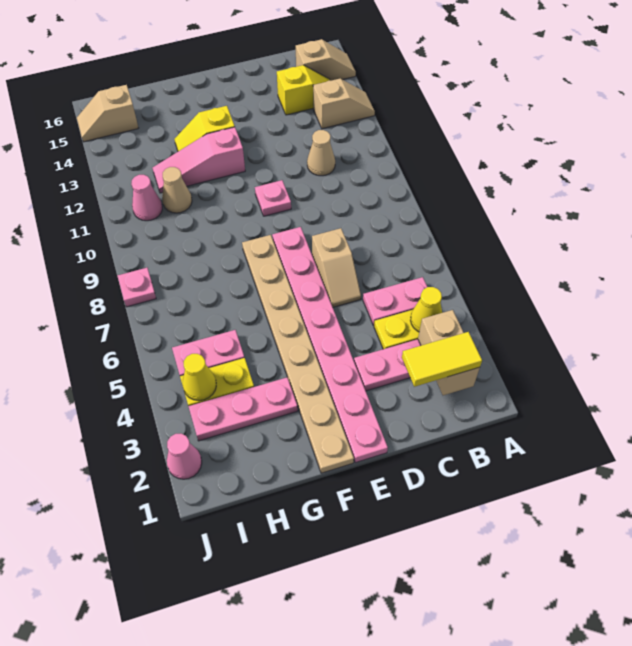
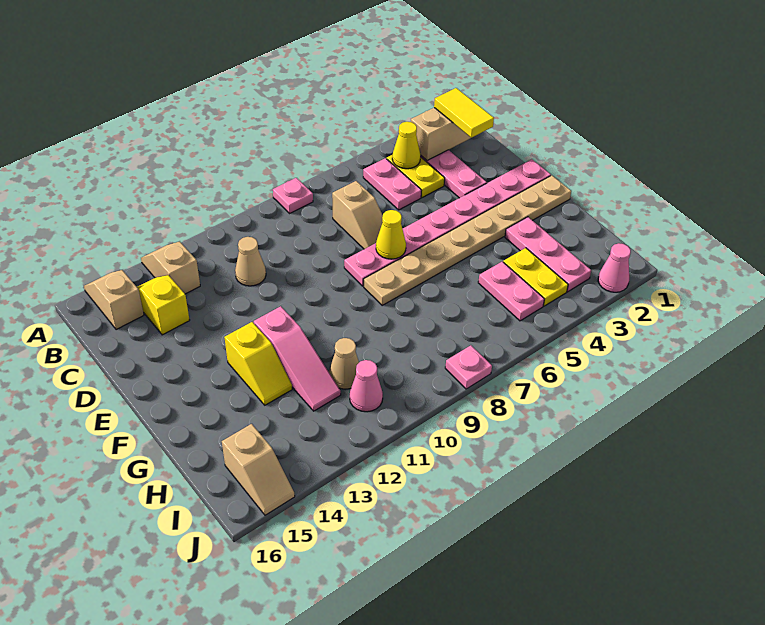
tan slope D6:D7 level 1 top 7 -> tan slope C7:D7 level 1 top C
pink plate E10 level 1 -> pink plate A8 level 1
yellow cone I4 level 2 -> yellow cone E7 level 2

